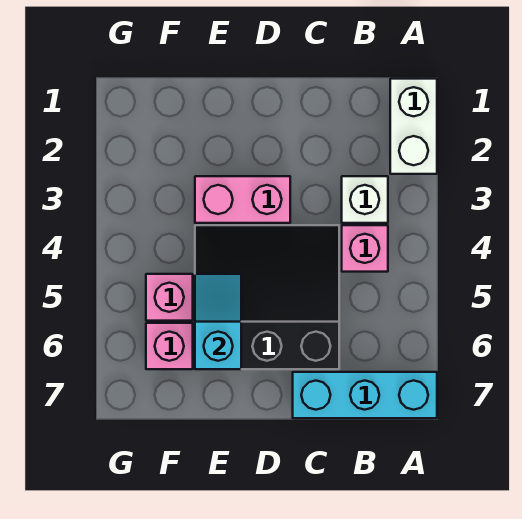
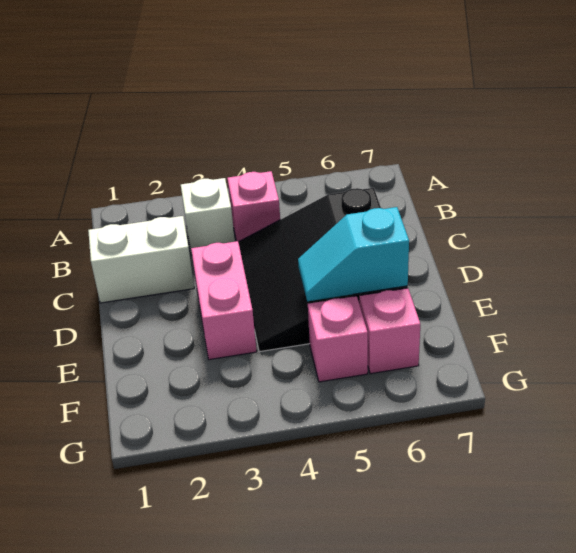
white brick A1:A2 level 1 -> white brick C1:C2 level 1
cyan brick A7:C7 level 1 -> none

